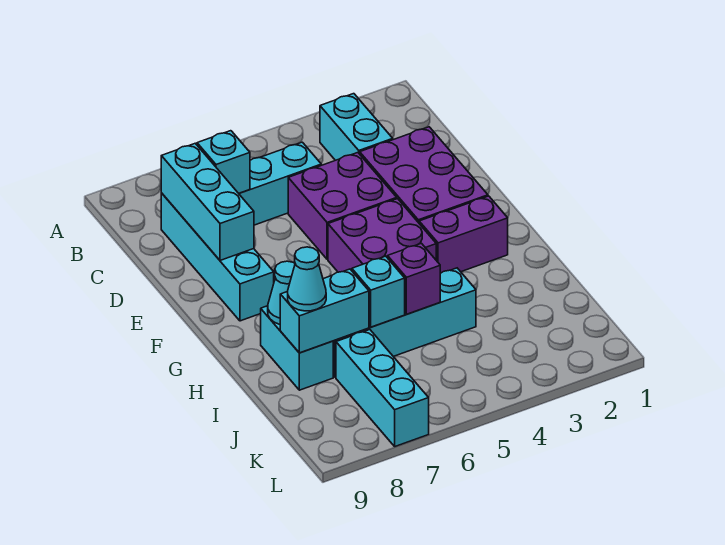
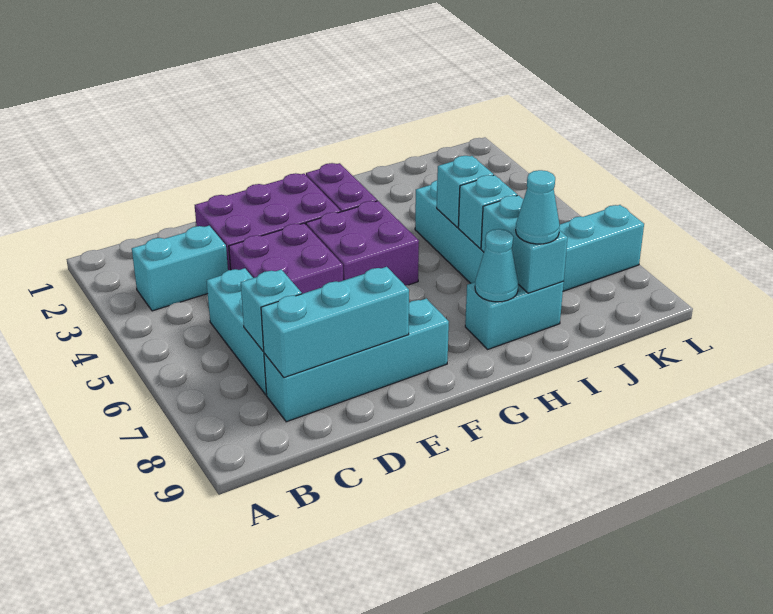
purple brick I5 level 2 -> cyan brick I5 level 2

